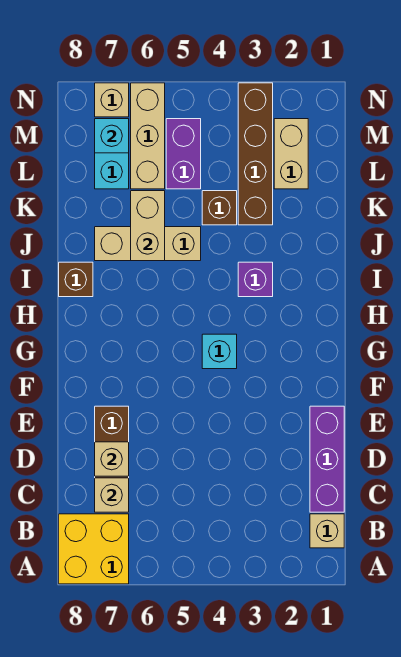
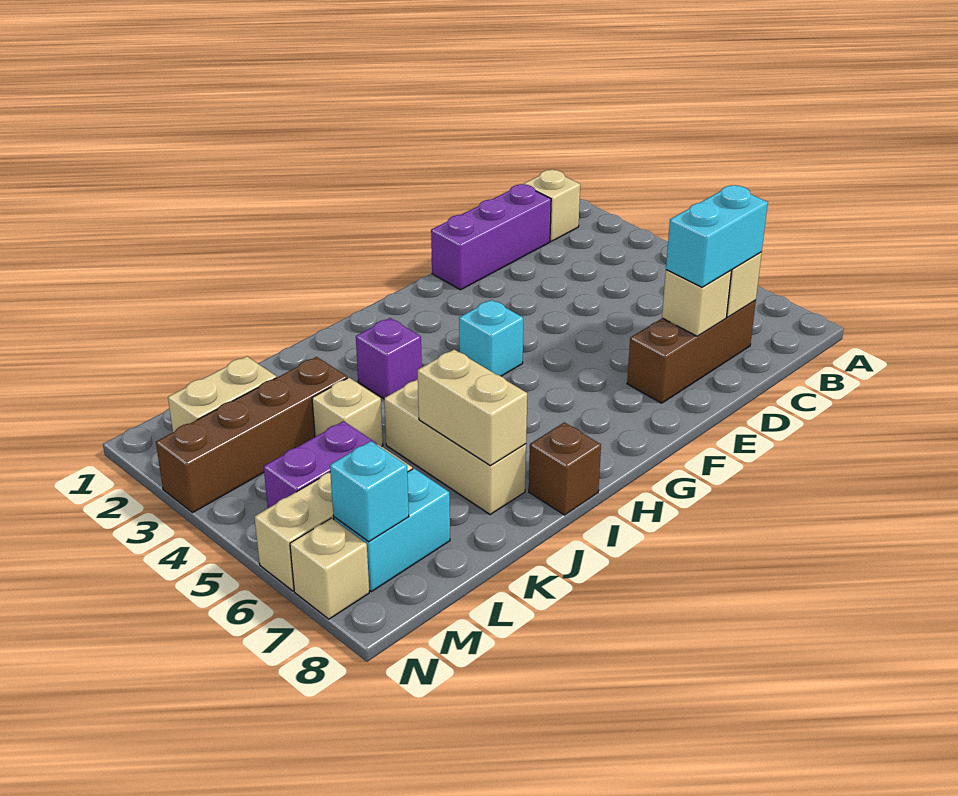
yellow brick A7:B8 level 1 -> none
none -> cyan brick C7:D7 level 3
tan brick J6:K6 level 2 -> tan brick J6:J7 level 2
brown brick K4 level 1 -> tan brick K4 level 1

